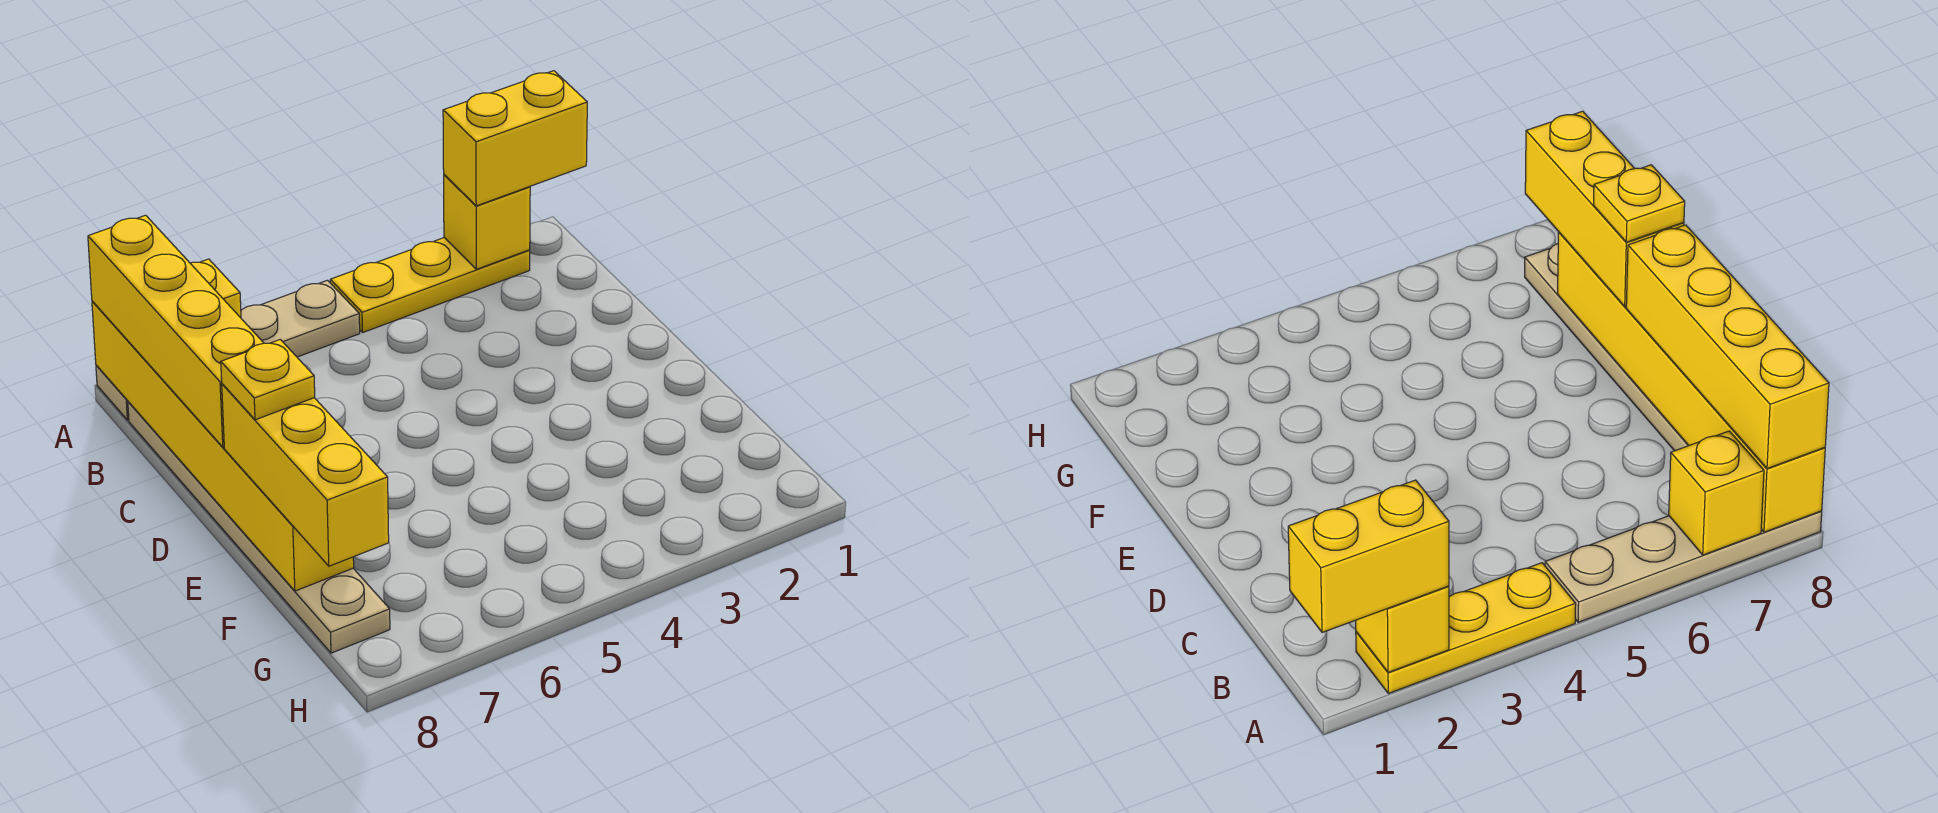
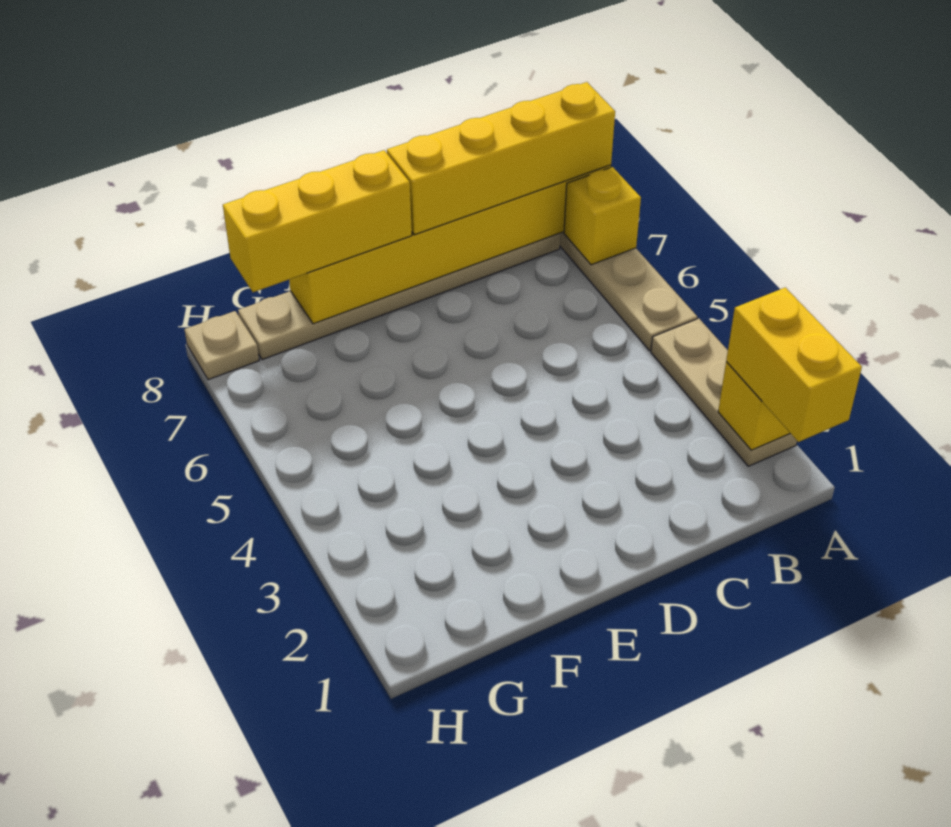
yellow plate A2:A4 level 1 -> tan plate A2:A4 level 1
yellow plate E8 level 4 -> none
none -> tan plate H8 level 1

